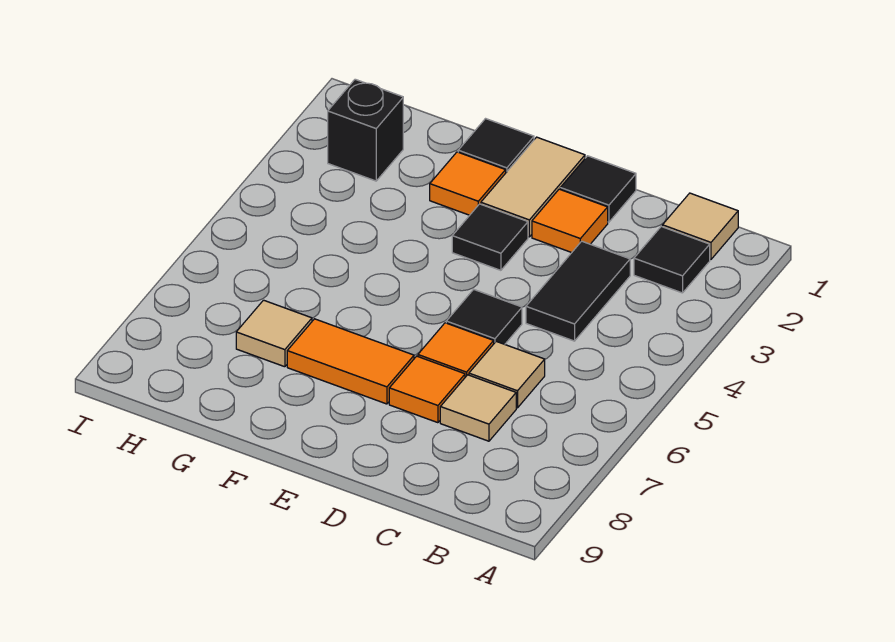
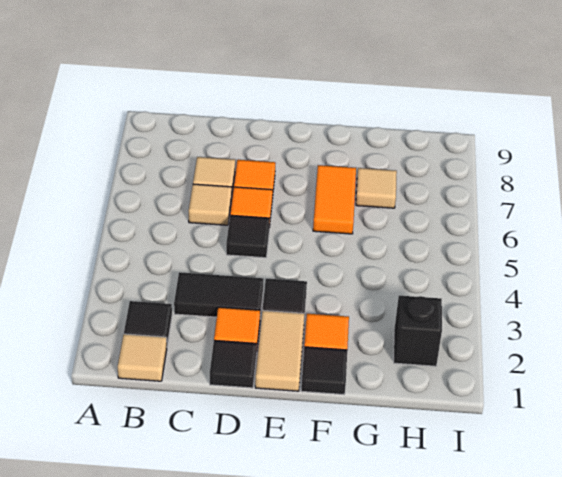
black tile C3:C4 level 1 -> black tile C3:D3 level 1
orange tile E7:F7 level 1 -> orange tile F6:F7 level 1

